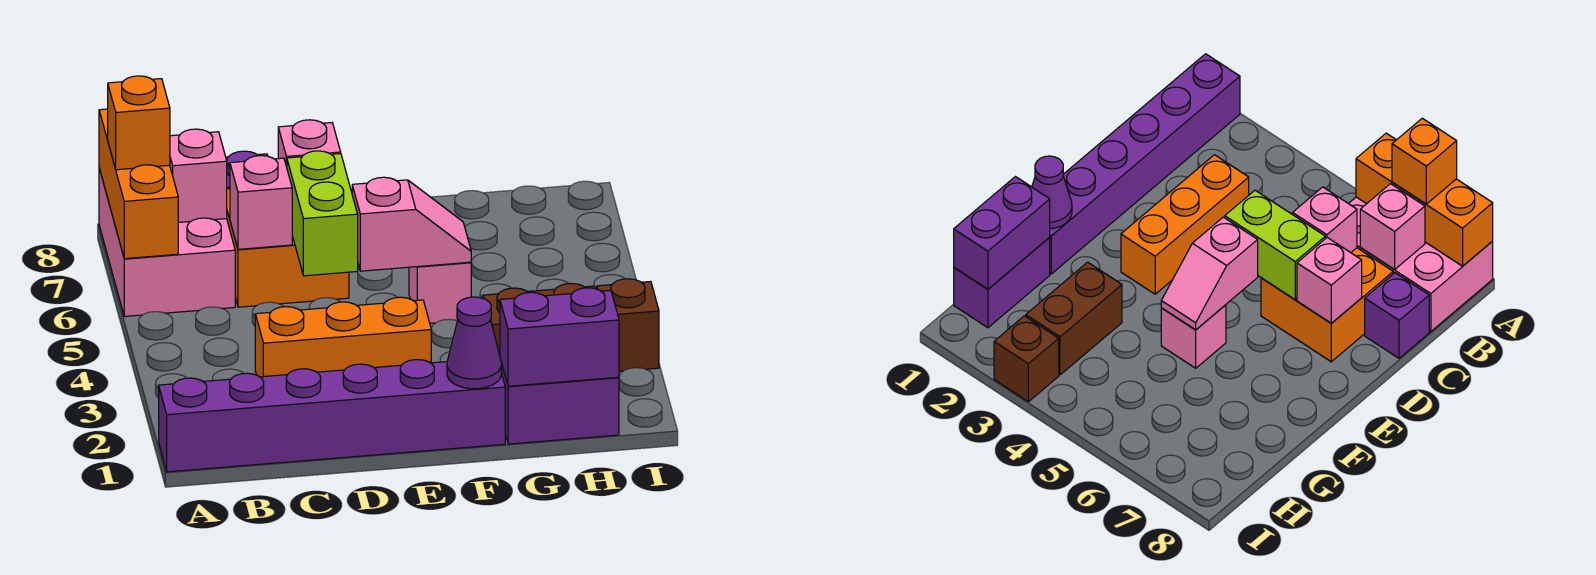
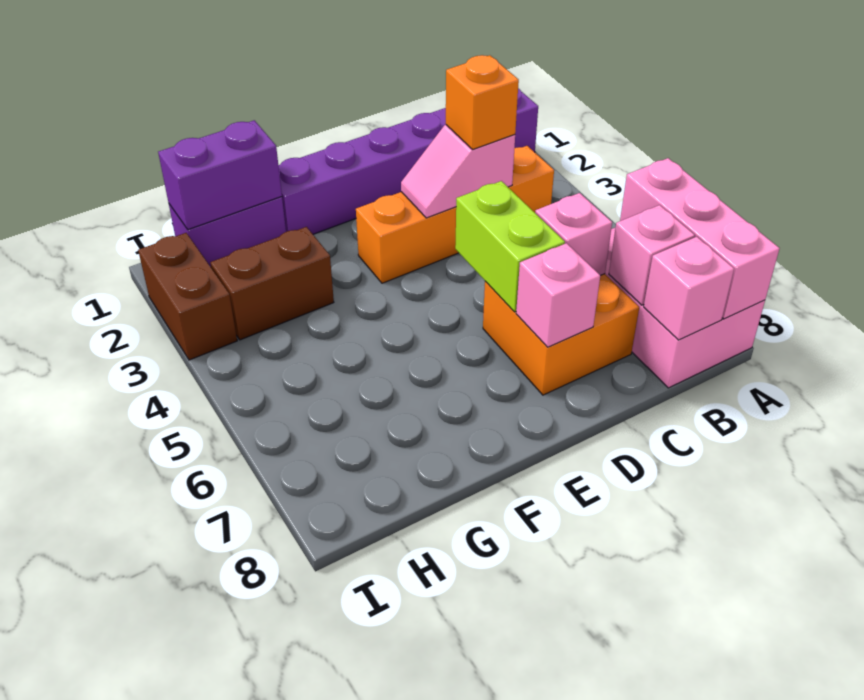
orange brick A6:A8 level 2 -> pink brick A6:A8 level 2
orange brick A7 level 3 -> orange brick C3 level 3
orange brick C3:E3 level 1 -> orange brick B3:E3 level 1
purple brick C8 level 1 -> none
pink slope E5:F5 level 2 top E -> pink slope C3:D3 level 2 top C
purple cone F1 level 2 -> none
pink brick F5 level 1 -> pink brick B8 level 2
brown brick I3 level 1 -> brown brick I2:I3 level 1

